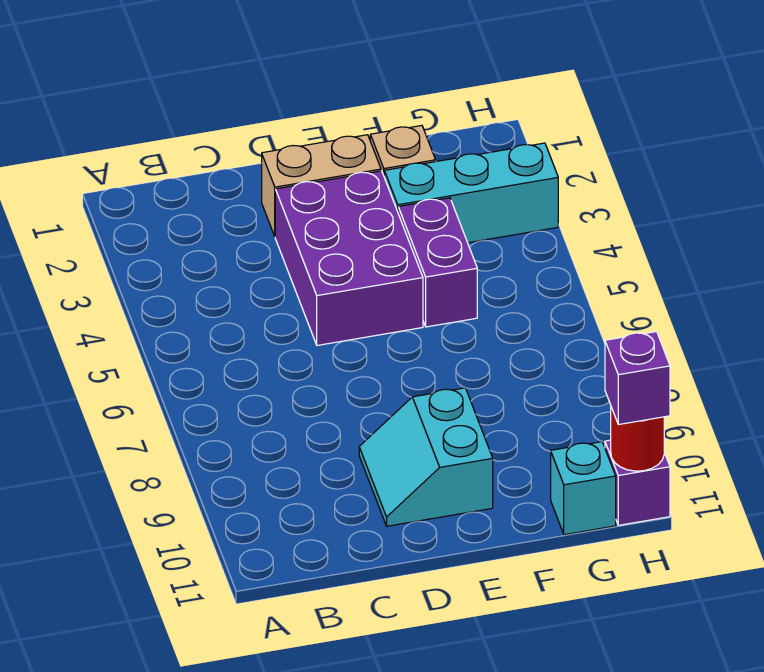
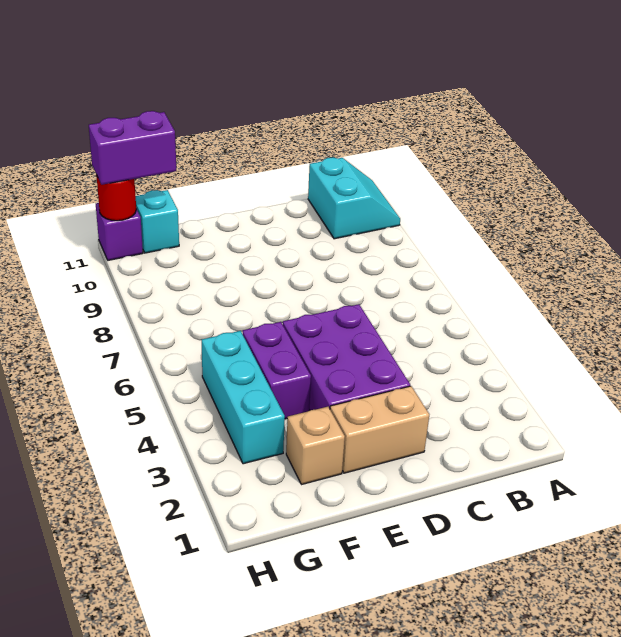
cyan slope D9:E10 level 1 top E -> cyan slope A10:B11 level 1 top B
cyan brick F3:H3 level 1 -> cyan brick G3:G5 level 1
purple brick H11 level 3 -> purple brick G11:H11 level 3

